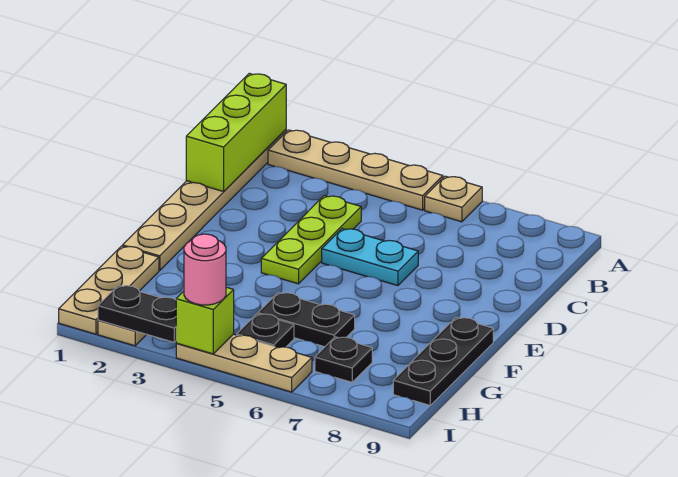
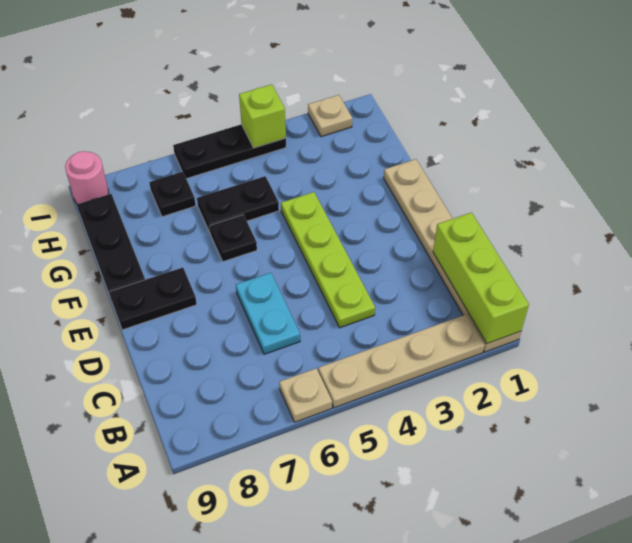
lime plate C4:E4 level 1 -> lime plate C4:F4 level 1
cyan plate D5:D6 level 1 -> cyan plate C6:D6 level 1
tan plate G1:I1 level 1 -> none
black plate H5 level 1 -> black plate F6 level 1
black plate I2:I3 level 2 -> black plate E8:E9 level 1
tan plate I4:I6 level 1 -> black plate I4:I6 level 1
pink round brick I4 level 3 -> pink round brick I9 level 1

